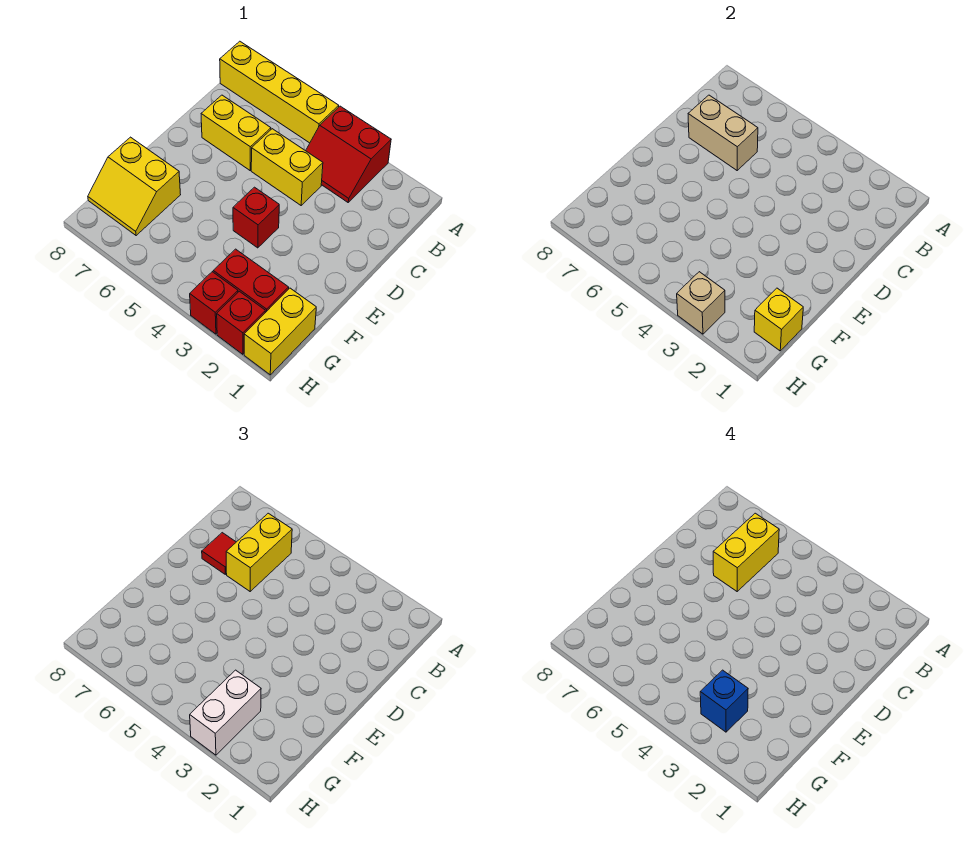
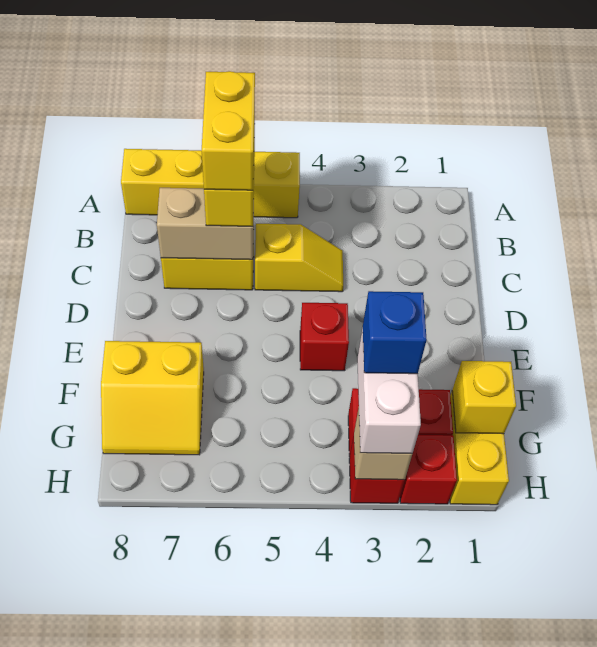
red slope A3:B4 level 1 top A -> none
yellow brick C4:C5 level 1 -> yellow slope C4:C5 level 1 top 5
red tile C7 level 3 -> none

